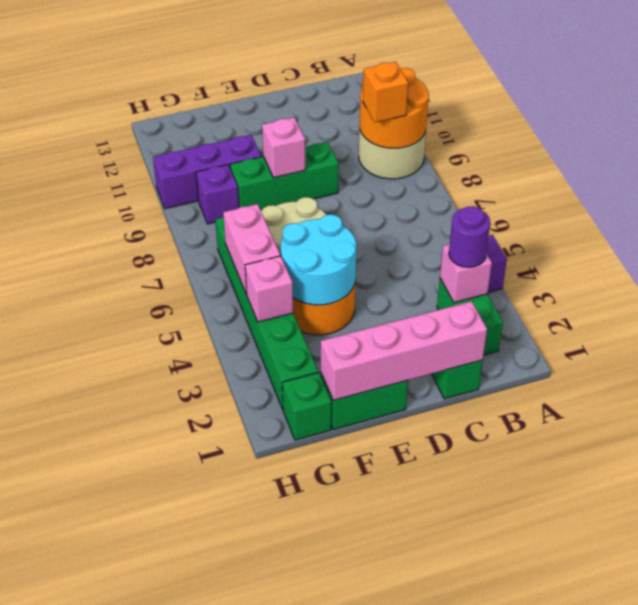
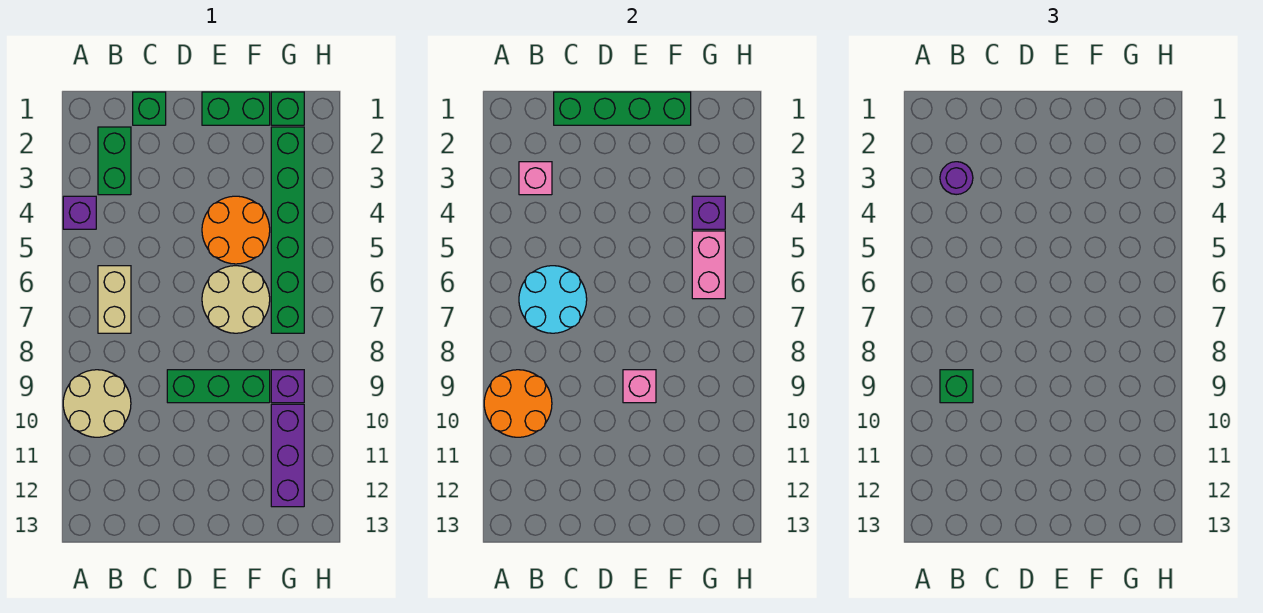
none -> tan brick B6:B7 level 1
orange brick B9 level 3 -> green brick B9 level 3
pink brick C1:F1 level 2 -> green brick C1:F1 level 2
cyan round brick E4:F5 level 2 -> cyan round brick B6:C7 level 2
purple brick F10:H10 level 1 -> purple brick G10:G12 level 1
pink brick G4 level 2 -> purple brick G4 level 2

